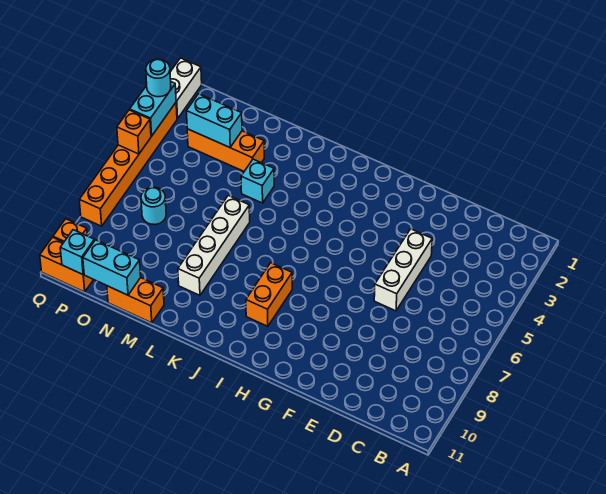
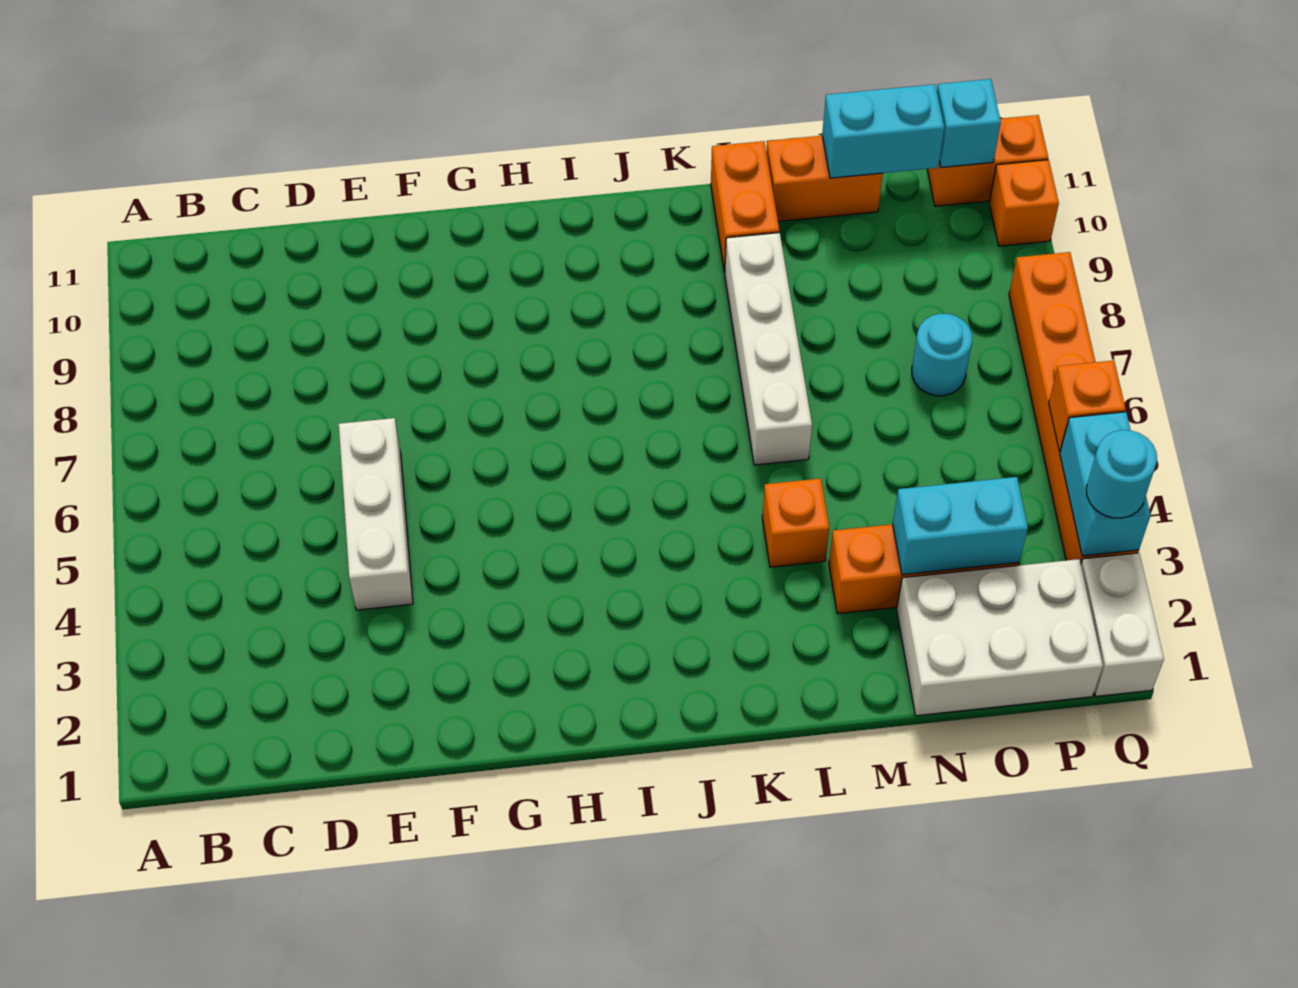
orange brick I8:I9 level 1 -> orange brick L10:L11 level 1
cyan brick L4 level 1 -> orange brick L4 level 1
none -> white brick N1:P2 level 1

